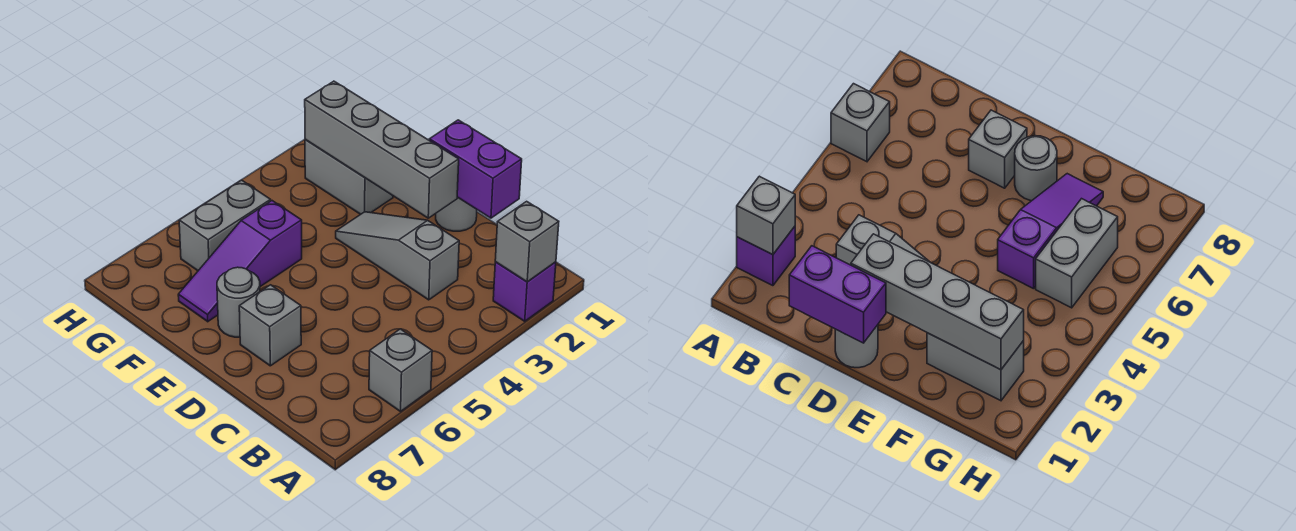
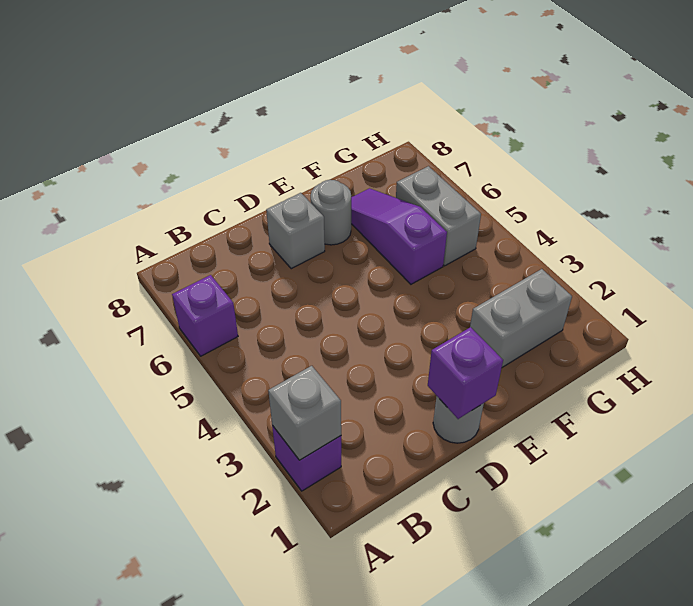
grey brick A6 level 1 -> purple brick A6 level 1
purple brick C1:D1 level 2 -> purple brick D1 level 2
grey slope C3:E3 level 1 top C -> none
grey brick D2:G2 level 2 -> none

